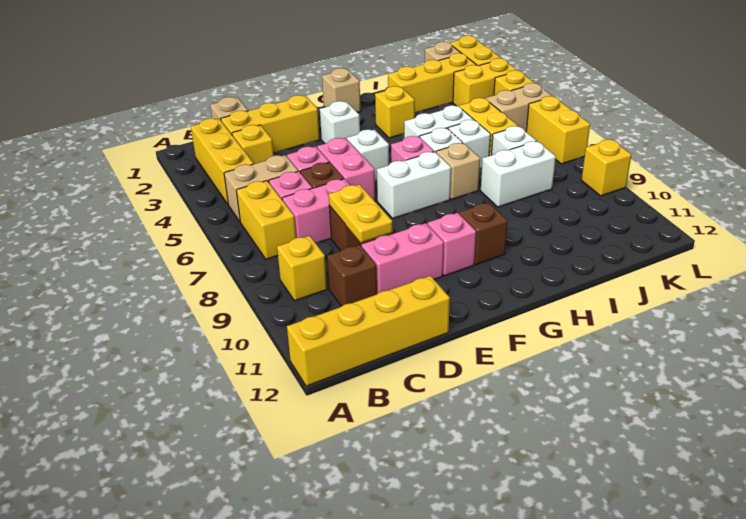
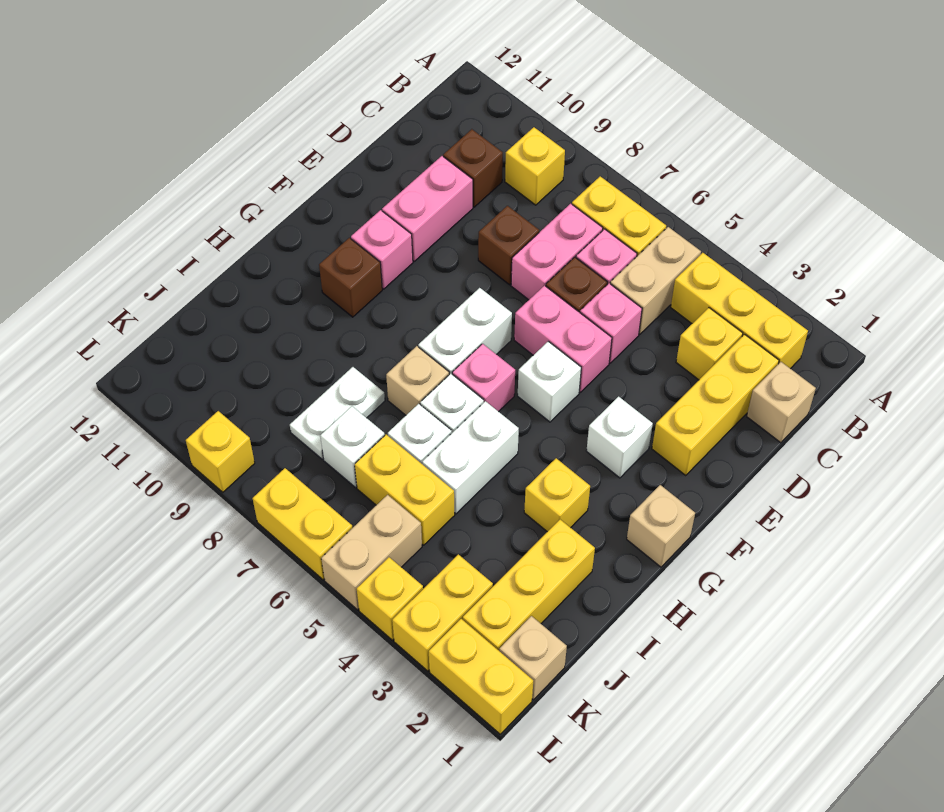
yellow brick A12:D12 level 1 -> none
yellow plate D8:D9 level 2 -> none
white brick I8:J8 level 1 -> white plate I8:J8 level 1

